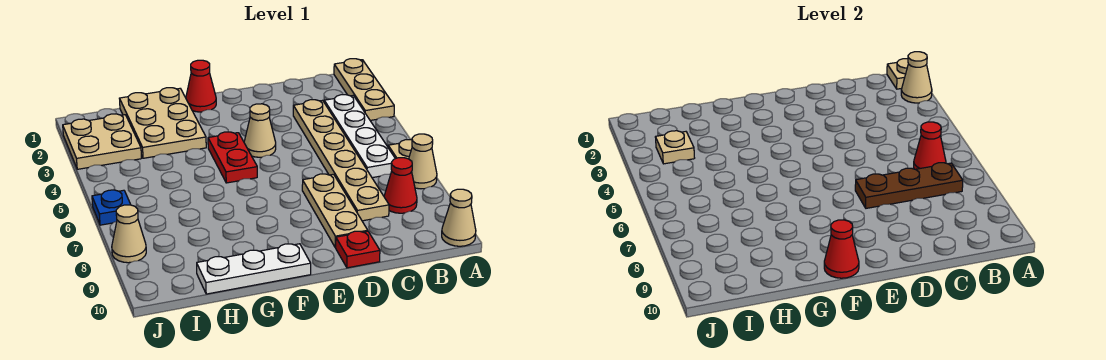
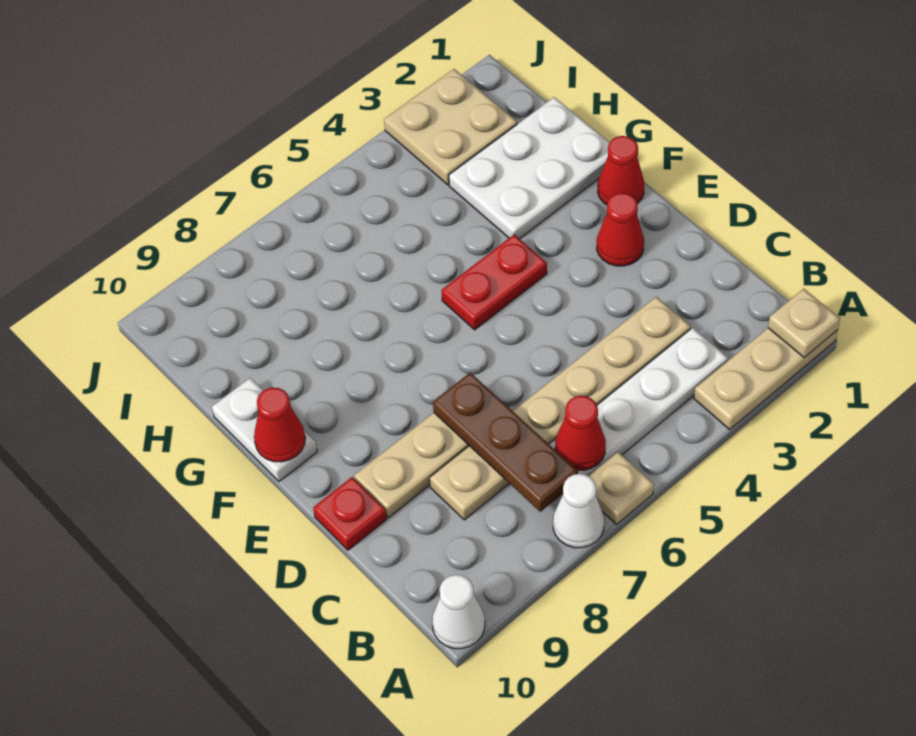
tan cone A2 level 2 -> none
tan cone A7 level 1 -> white cone A7 level 1
tan cone A10 level 1 -> white cone A10 level 1
red cone B8 level 1 -> red cone E2 level 1
tan cone E4 level 1 -> none
white plate F10:H10 level 1 -> white plate F10:G10 level 1
tan plate G1:H3 level 1 -> white plate G1:H3 level 1
tan plate I3 level 2 -> none
blue plate J6 level 1 -> none
tan cone J8 level 1 -> none

